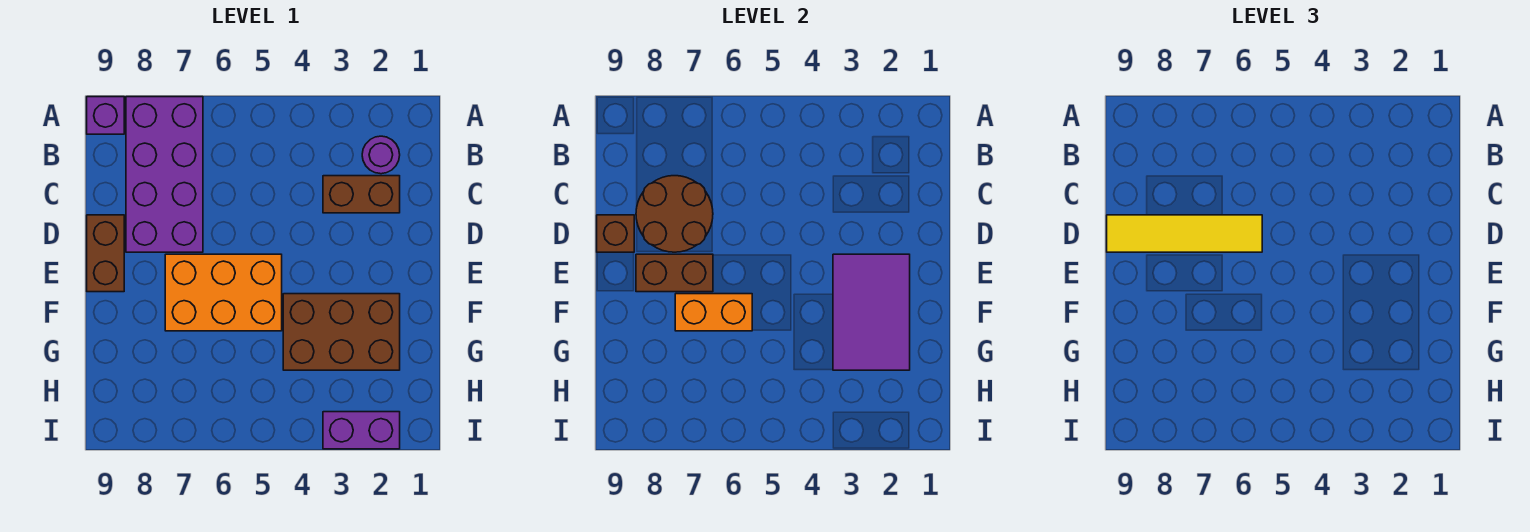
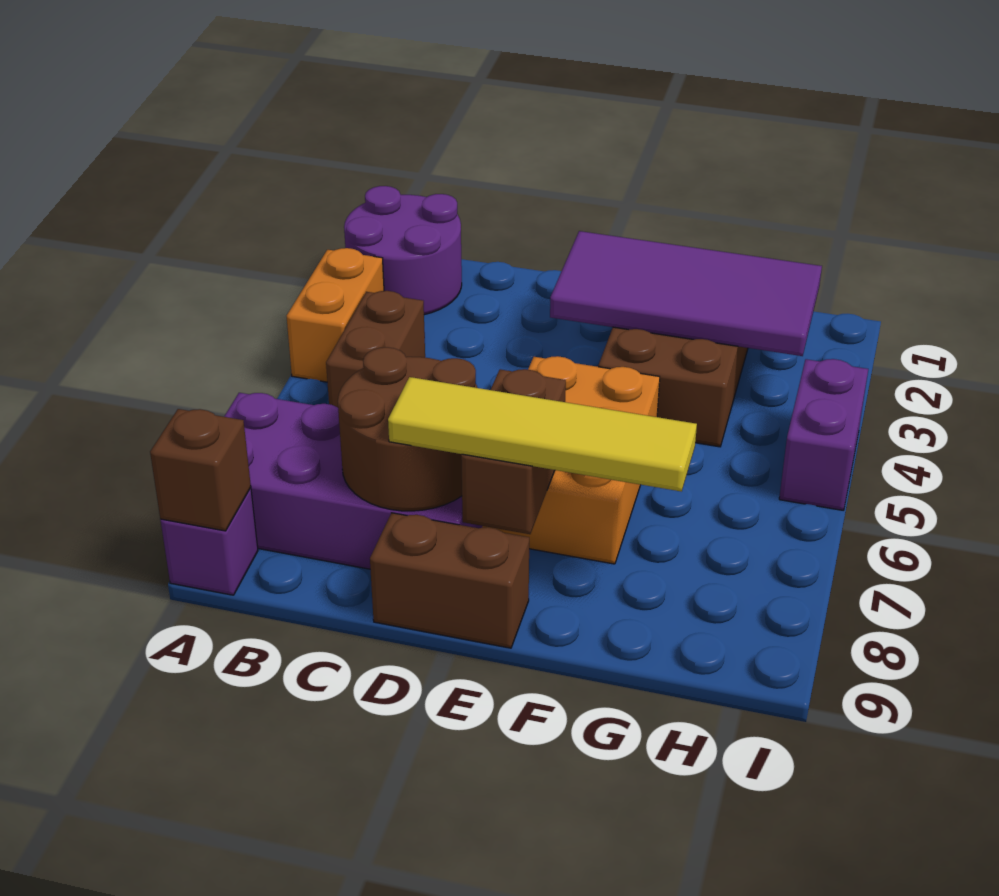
purple round brick B2 level 1 -> purple round brick A1:B2 level 1
brown brick C2:C3 level 1 -> brown brick B4:B5 level 1
yellow tile D6:D9 level 3 -> yellow tile D8:G8 level 3
brown brick D9 level 2 -> brown brick A9 level 2
purple tile E2:G3 level 2 -> purple tile E2:H3 level 2
orange brick F6:F7 level 2 -> orange brick A3:A4 level 1
purple brick I2:I3 level 1 -> purple brick I4:I5 level 1

